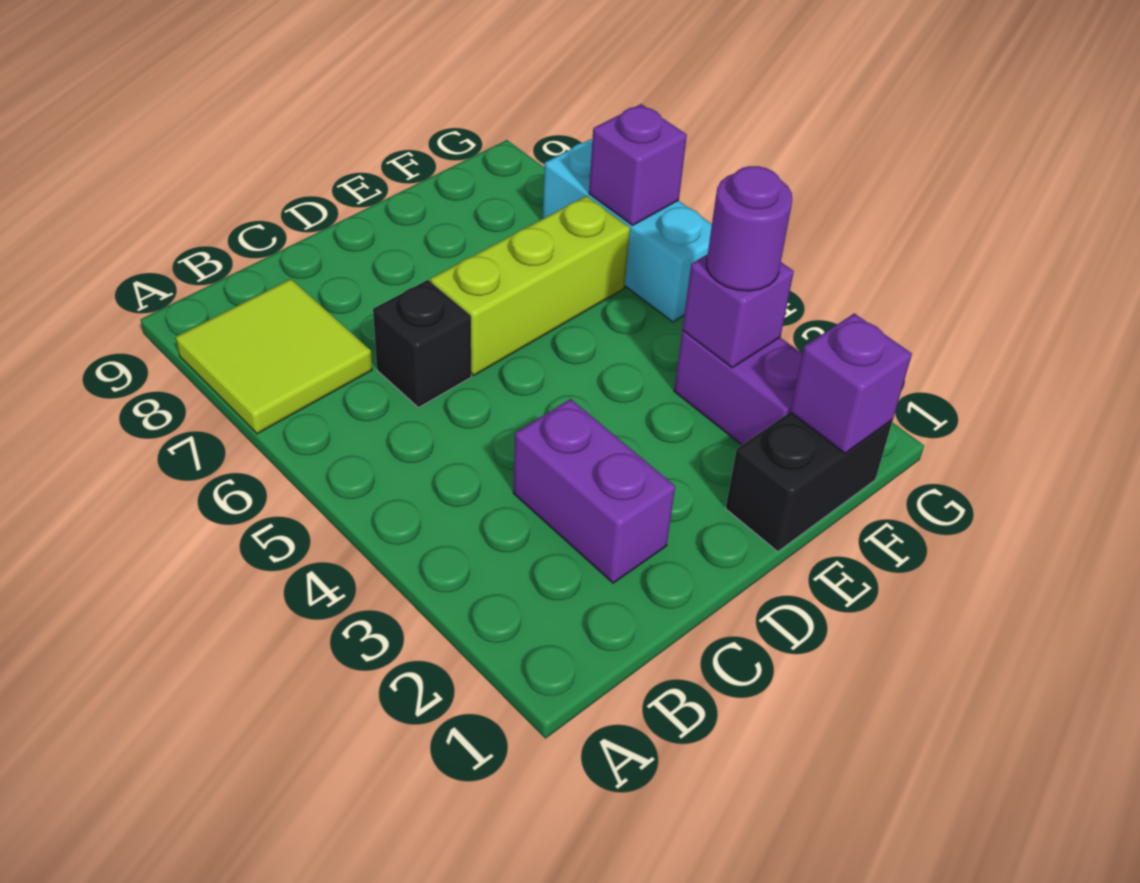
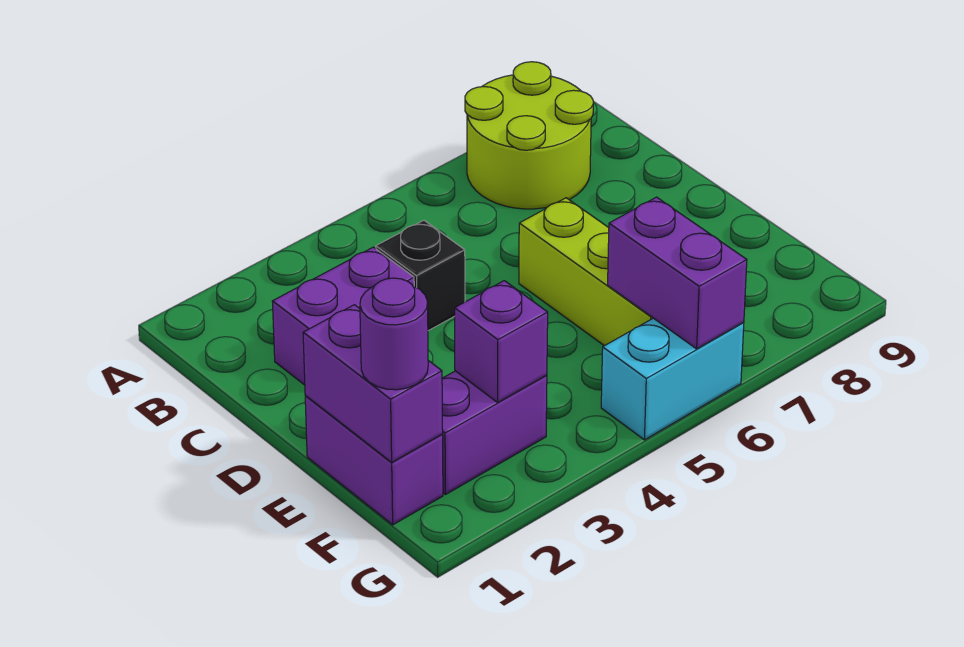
lime tile A7:B8 level 1 -> lime round brick A7:B8 level 1
black brick C6 level 1 -> black brick C4 level 1
black brick E1:F1 level 1 -> purple brick E1:F1 level 1
purple brick F1 level 2 -> purple brick E1:F1 level 2
purple round brick F3 level 3 -> purple round brick F1 level 3
cyan brick G5:G7 level 1 -> cyan brick G5:G6 level 1
purple brick G6 level 2 -> purple brick F6:G6 level 2

